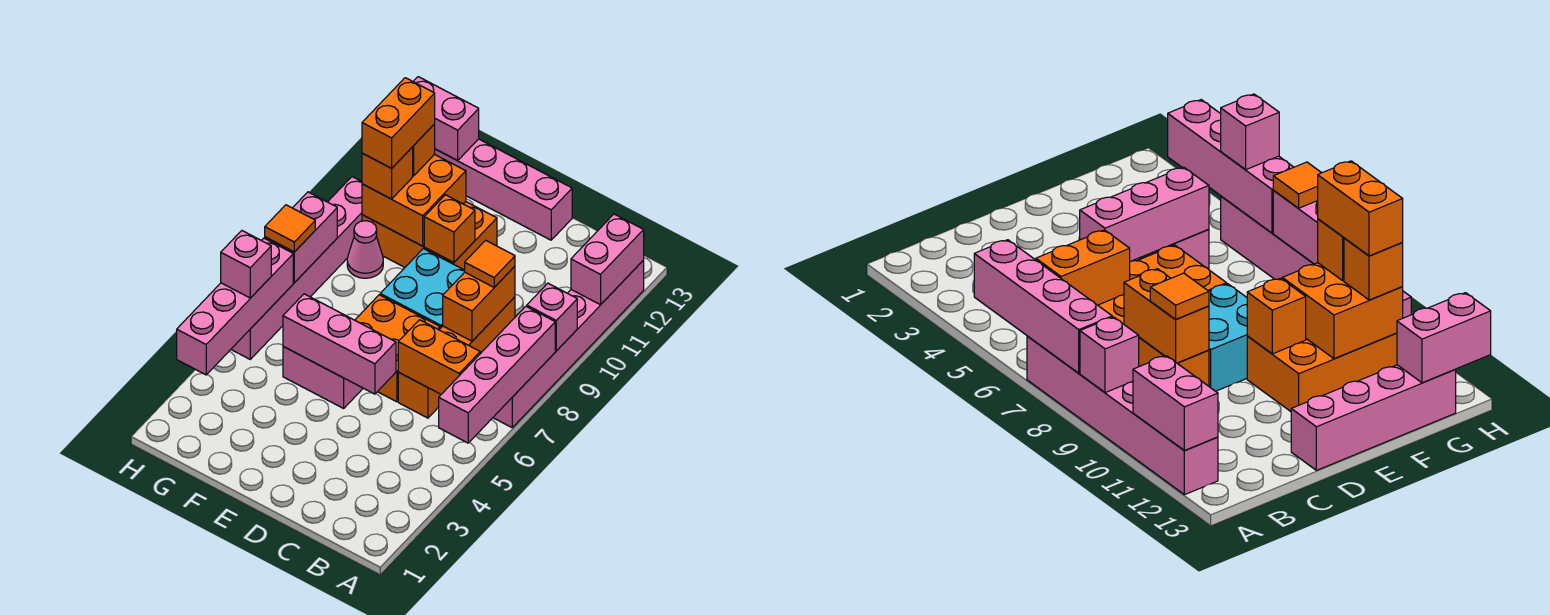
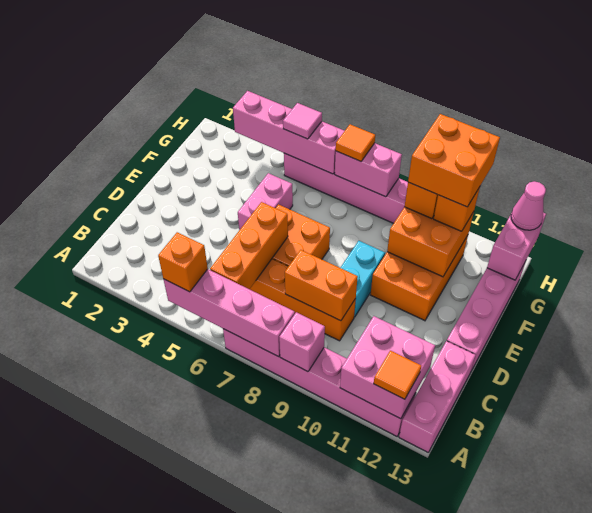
pink brick A11:A12 level 2 -> pink brick A11:B12 level 2
orange brick B6:C6 level 2 -> orange brick B6:D6 level 2
orange tile C9 level 3 -> orange tile A12 level 3
pink brick D5:F5 level 2 -> pink brick A13:C13 level 1
cyan brick D8:E9 level 1 -> cyan brick D9:E9 level 1
orange brick E10 level 2 -> orange brick A5 level 3
pink cone G9 level 1 -> pink cone H13 level 3
orange brick G10:G11 level 4 -> orange brick G10:H11 level 4
pink brick H5 level 3 -> pink tile H5 level 3

